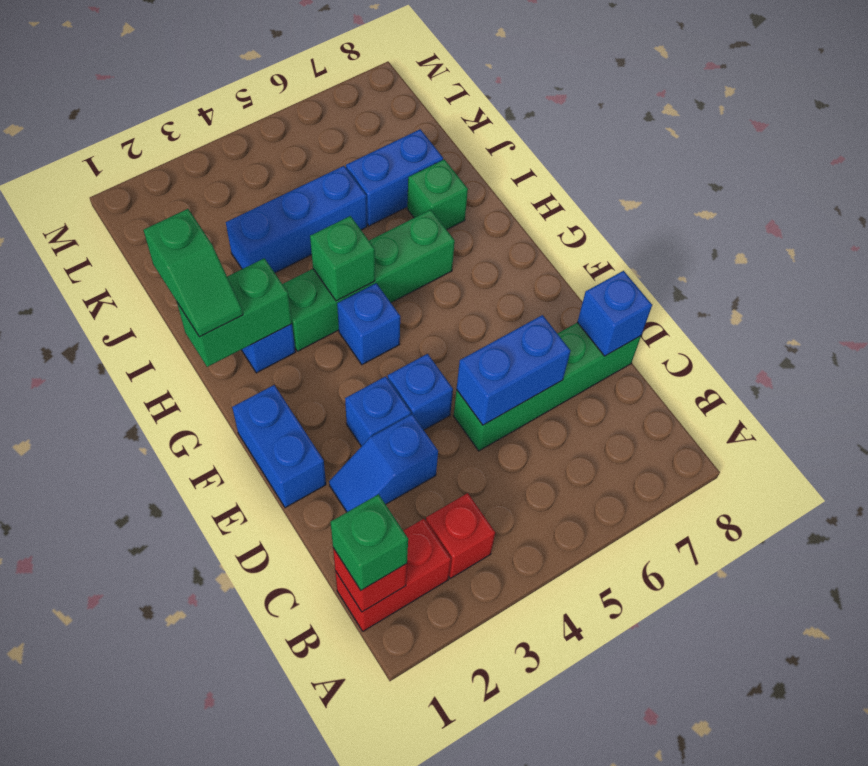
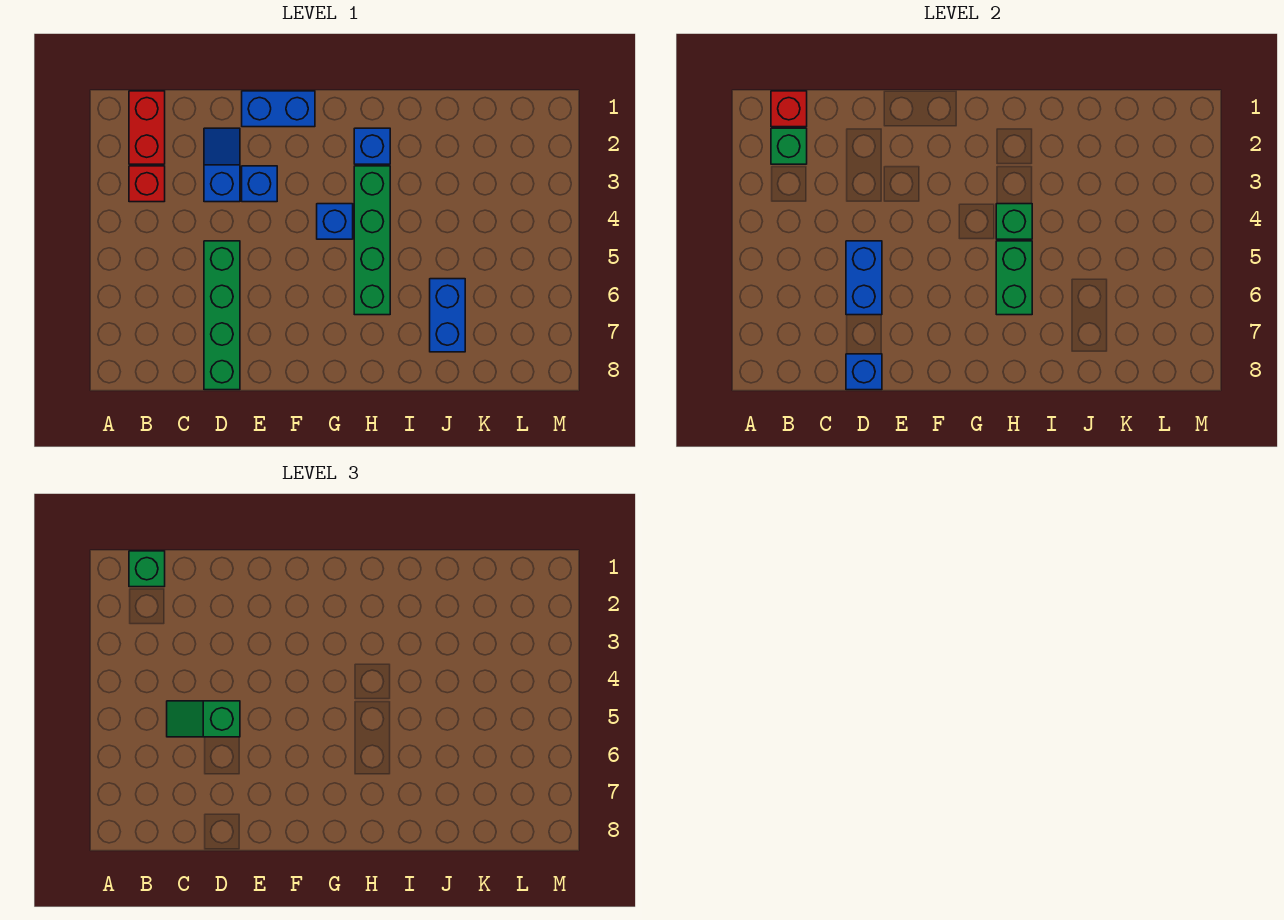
blue brick E4 level 1 -> none
green brick H1:H2 level 2 -> green brick H5:H6 level 2
green slope H1:I1 level 3 top I -> green slope C5:D5 level 3 top D
green brick I7 level 1 -> green brick B2 level 2
blue brick J3:J5 level 1 -> none

